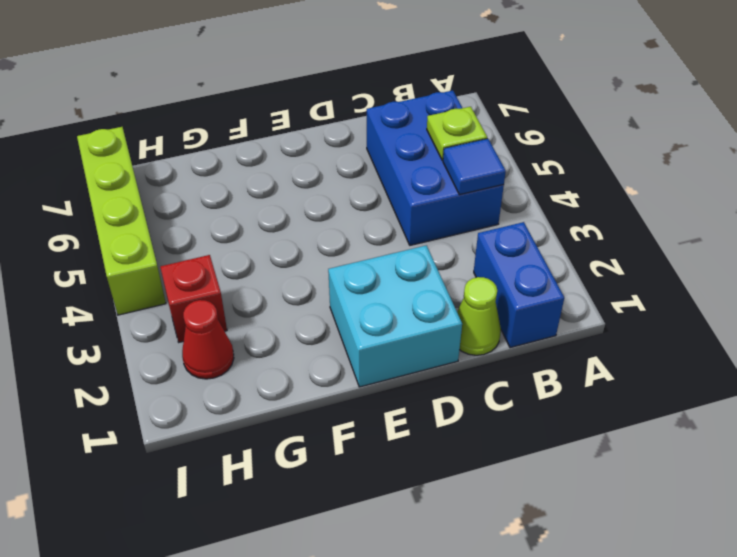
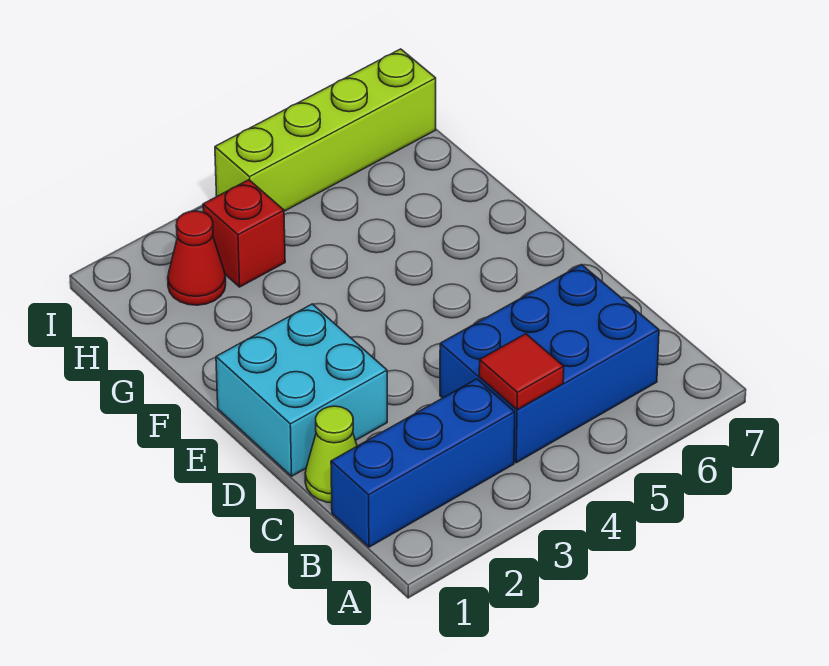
blue brick B1:B2 level 1 -> blue brick B1:B3 level 1
blue tile B4 level 2 -> red tile B4 level 2
lime plate B5 level 2 -> none

